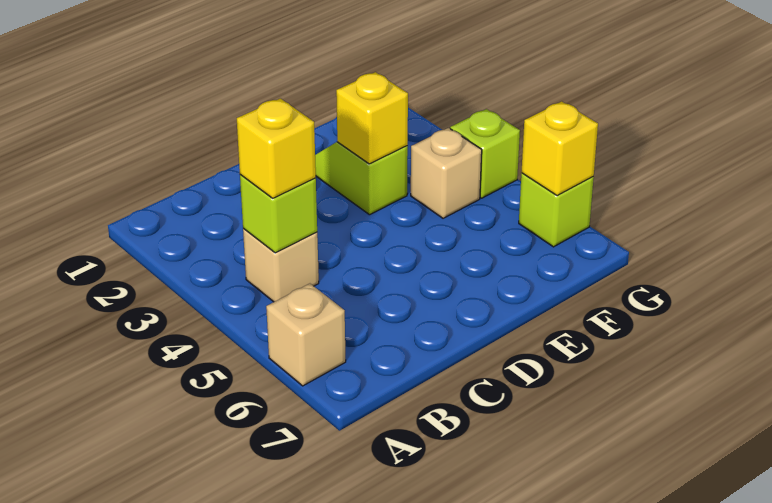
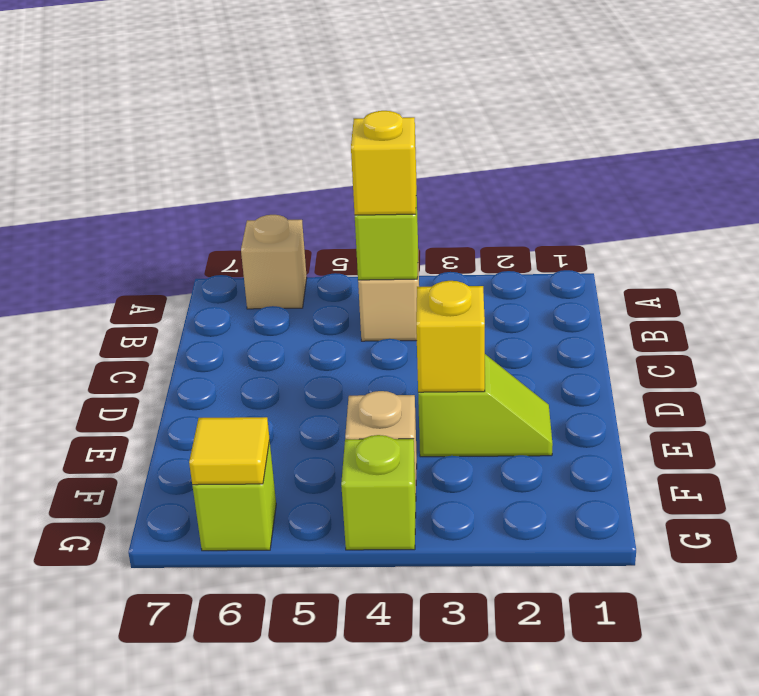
yellow brick G6 level 2 -> yellow tile G6 level 2

